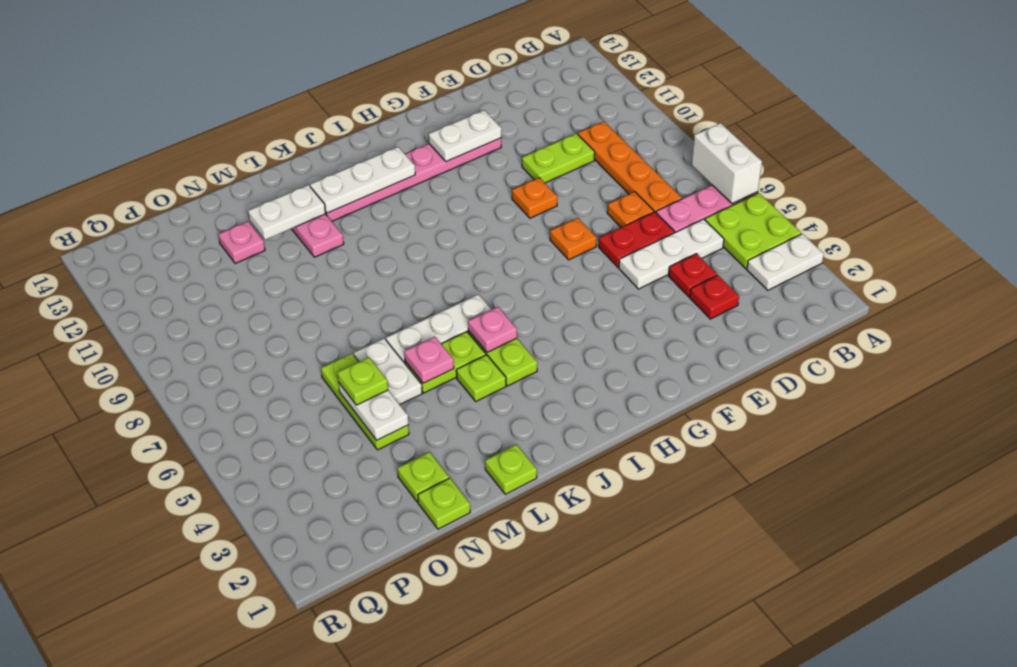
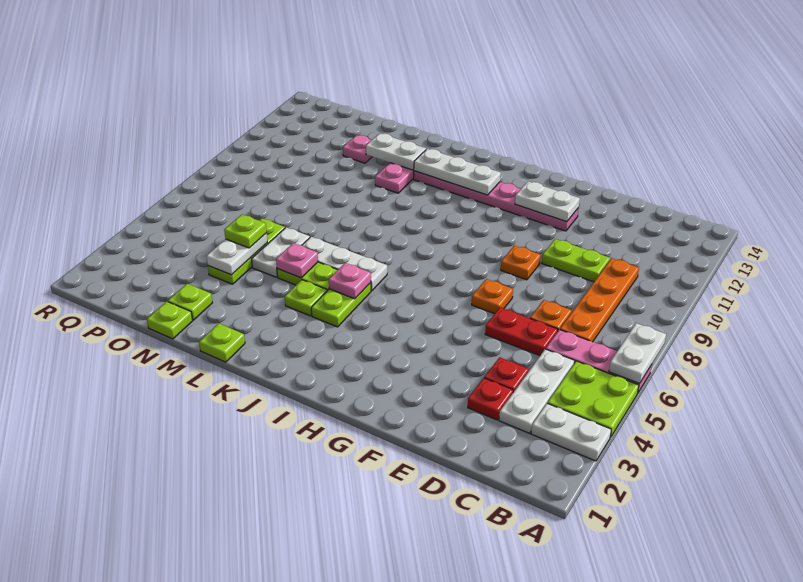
white brick A6:A7 level 2 -> white plate A6:A7 level 2
white plate C5:E5 level 1 -> white plate C3:C5 level 1

